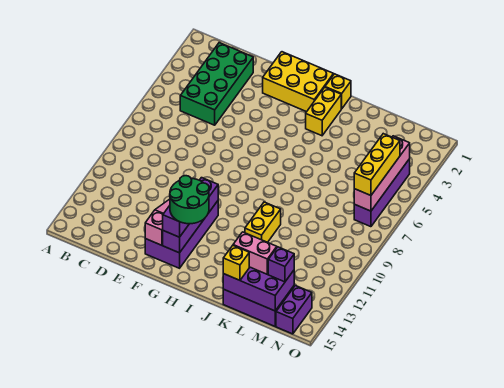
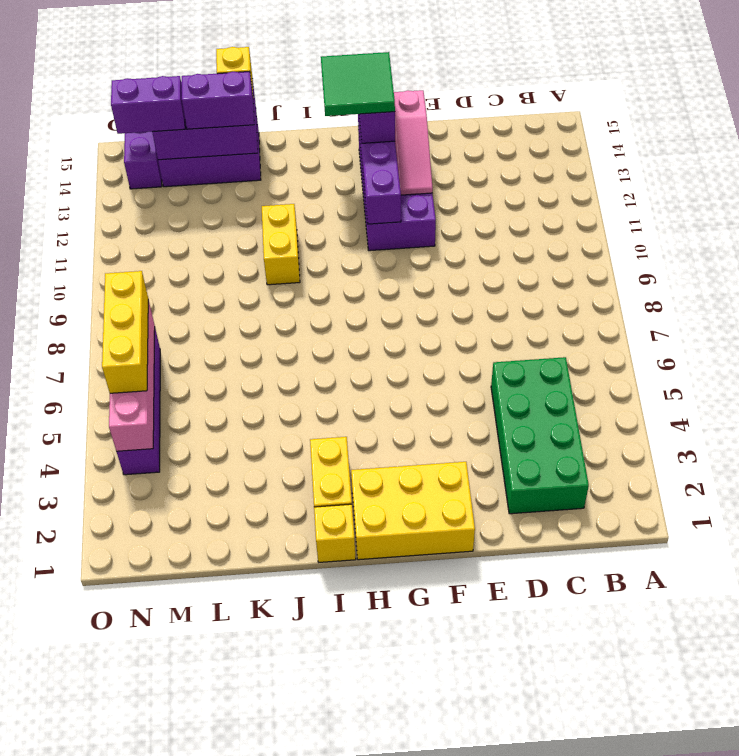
green round brick G13:H14 level 4 -> green tile G13:H14 level 4
pink brick K14:L14 level 3 -> purple brick K14:L14 level 3
purple brick M14 level 3 -> purple brick M14:N14 level 3

